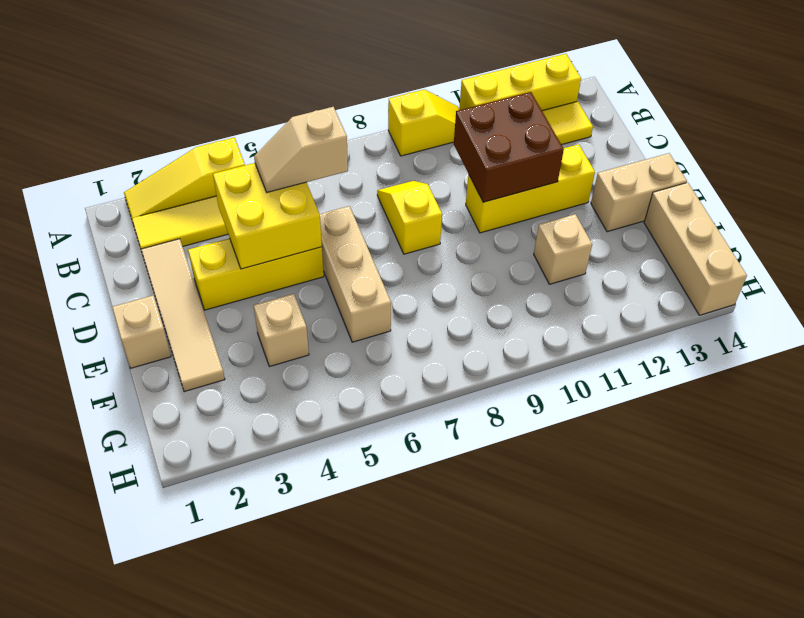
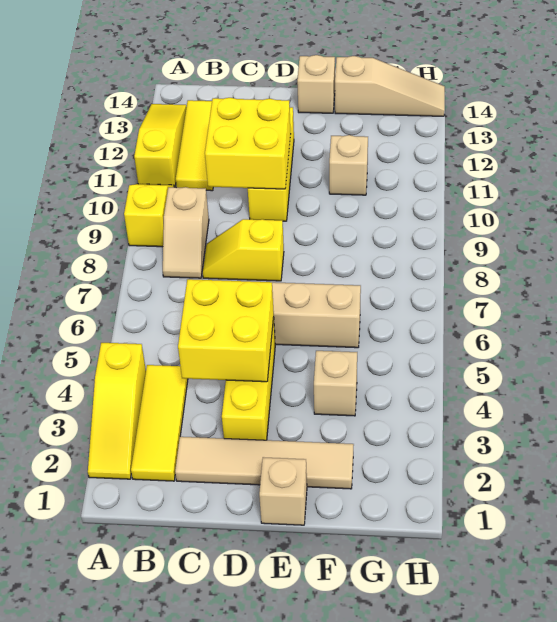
yellow brick A11:A13 level 1 -> yellow slope A11:A13 level 1 top 11
tan slope C5:C6 level 3 top 6 -> tan slope B8:B9 level 1 top 9
brown brick C10:D11 level 2 -> yellow brick C10:D11 level 2
tan brick E13:E14 level 1 -> tan brick E14 level 1
tan brick F14:H14 level 1 -> tan slope F14:H14 level 1 top F

